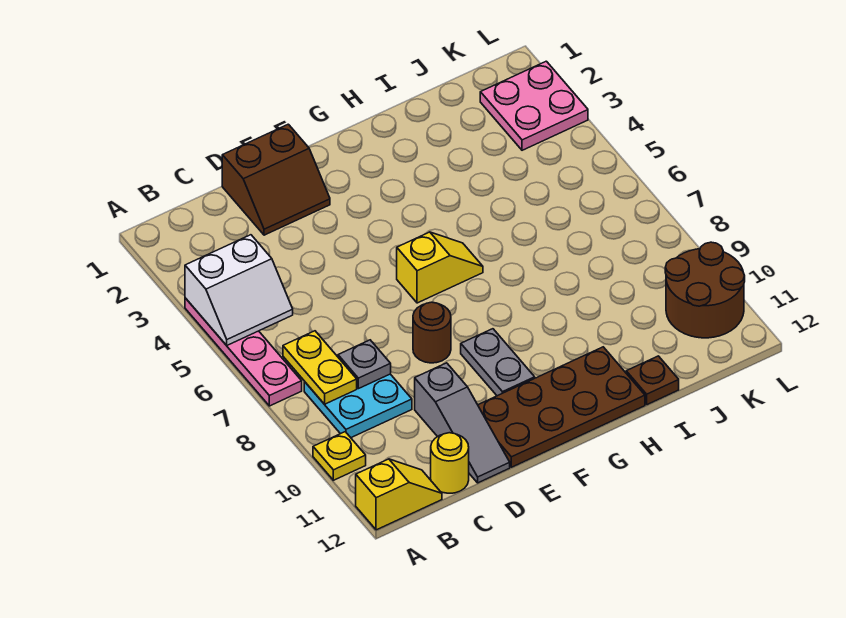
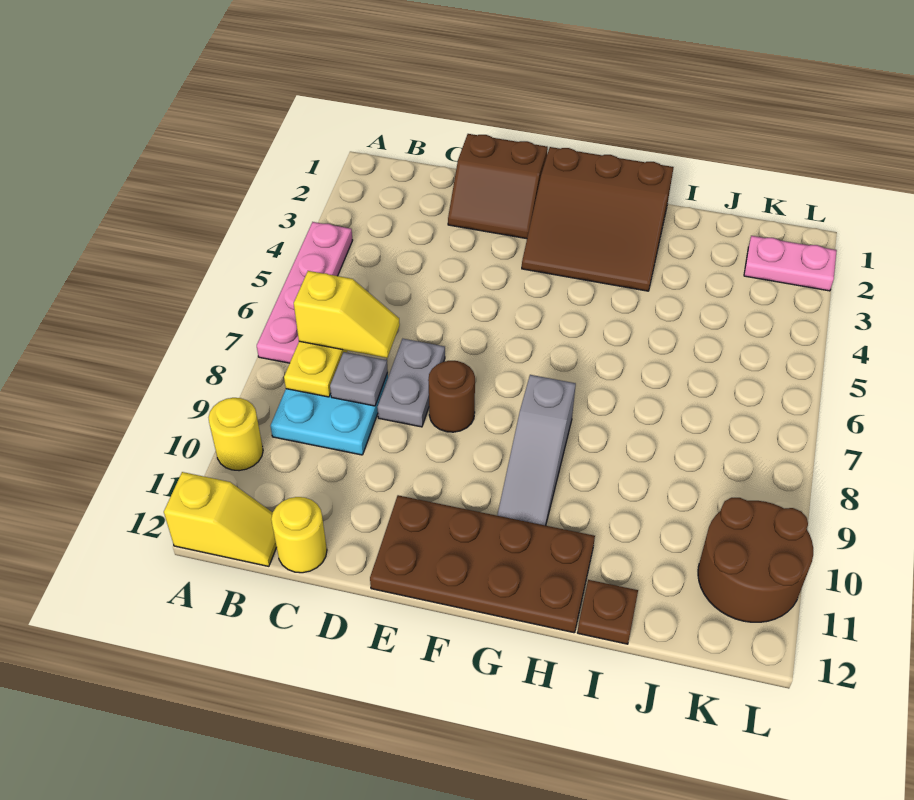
white slope A4:B5 level 2 top 4 -> none
yellow plate A10 level 1 -> yellow round brick A10 level 1
grey slope D10:D12 level 1 top 10 -> grey slope G8:G10 level 1 top 8
none -> brown slope F1:H3 level 1 top 1
yellow slope F6:G6 level 1 top F -> yellow slope B7:C7 level 3 top B
grey plate F9:F10 level 1 -> grey plate D7:D8 level 1
pink plate K2:L3 level 1 -> pink plate K2:L2 level 1

